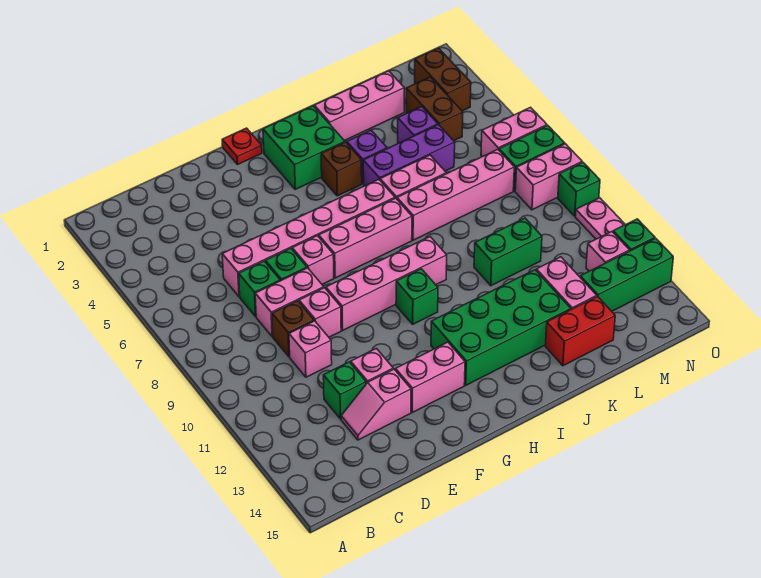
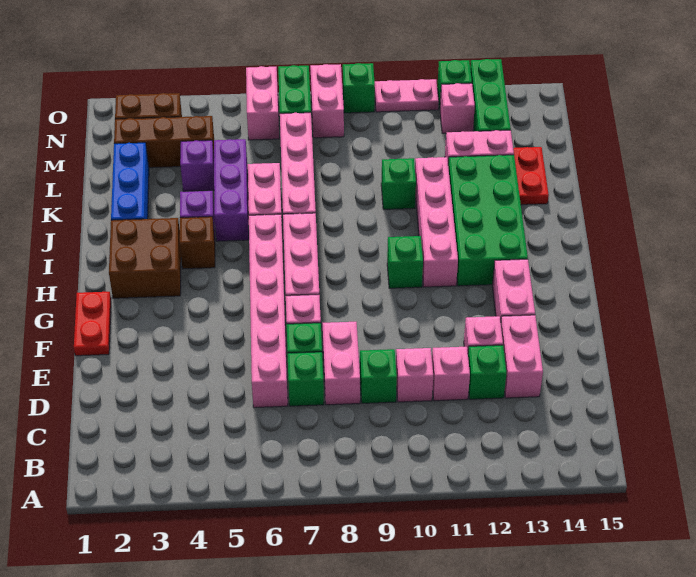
brown brick D9 level 1 -> green brick D9 level 1
pink slope D13:E13 level 1 top E -> pink brick D13:E13 level 1
pink brick E9 level 1 -> pink brick D11 level 1
pink brick F9:I9 level 1 -> pink brick H11:K11 level 1
red plate G1 level 1 -> red plate F1:G1 level 1
green brick H2:I3 level 1 -> brown brick H2:I3 level 1
pink brick J2:L2 level 1 -> blue brick J2:L2 level 1
green brick K10:L10 level 1 -> green brick K10 level 1
red brick K14:L14 level 1 -> red plate K14:L14 level 1
brown brick M3:M4 level 1 -> brown brick M2:M4 level 1

